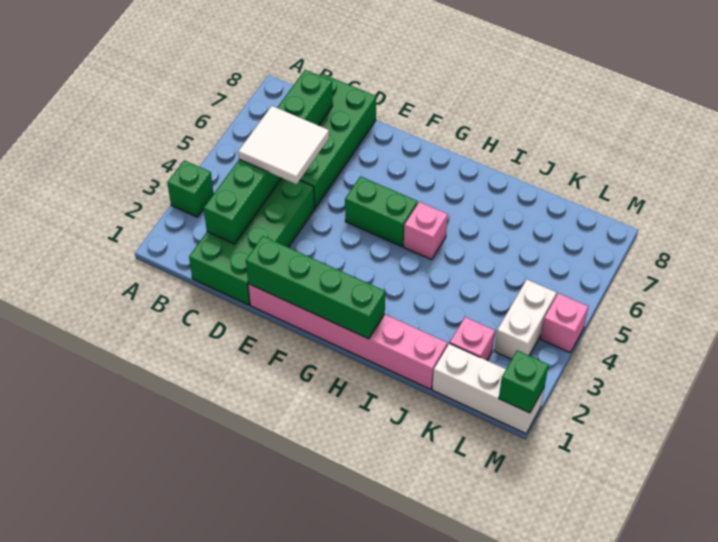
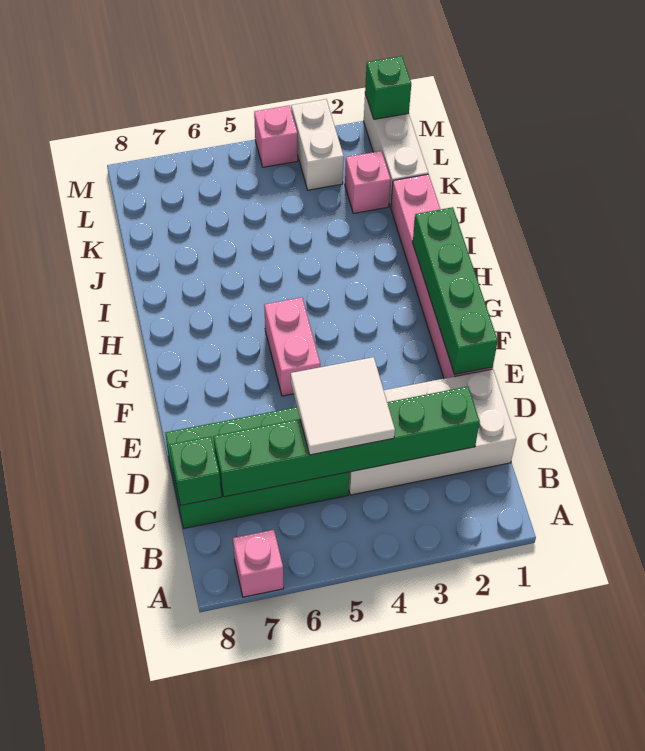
green brick A3 level 1 -> green brick C8 level 2
green brick C1:D4 level 1 -> white brick C1:D4 level 1
green brick F5:G5 level 1 -> pink brick F5:G5 level 1
pink brick H5 level 1 -> pink brick A7 level 1
white brick L3:L4 level 1 -> white brick L3:M3 level 1

